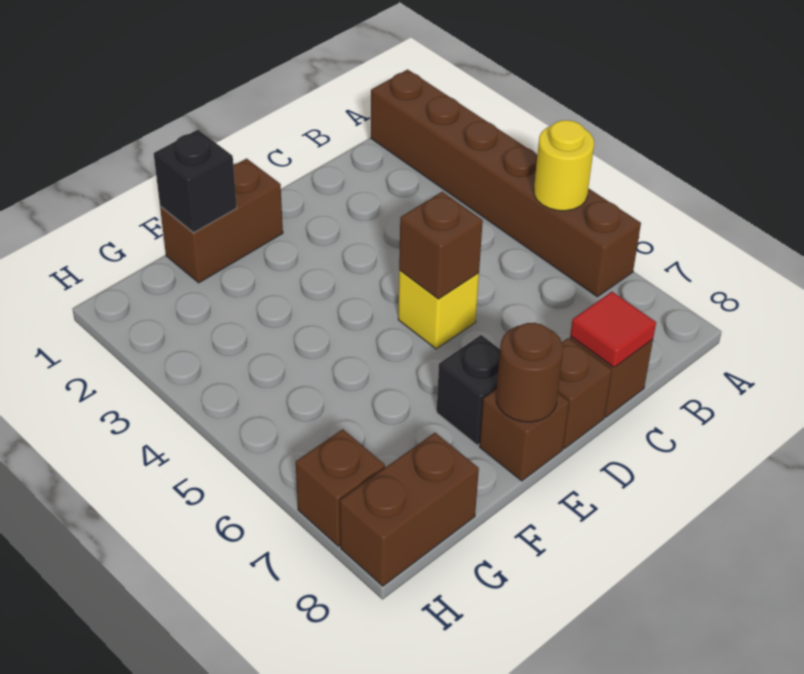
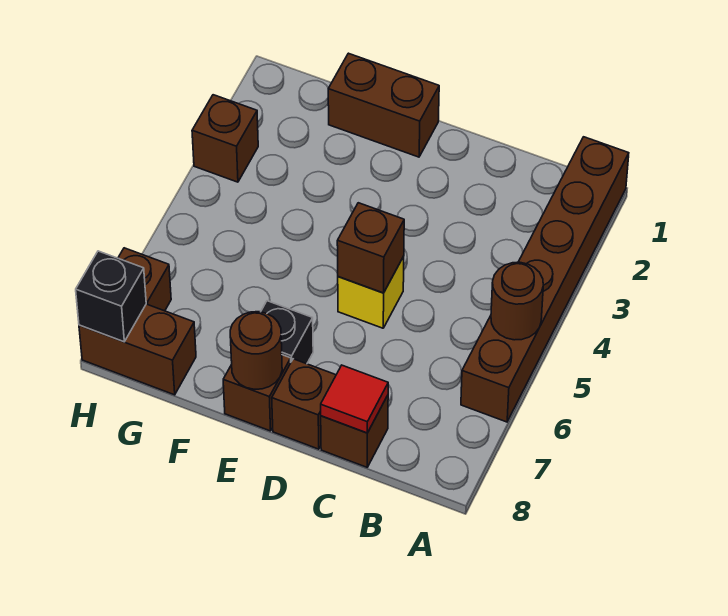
yellow round brick A5 level 2 -> brown round brick A5 level 2
black brick F1 level 2 -> black brick H8 level 2
none -> brown brick H3 level 1

